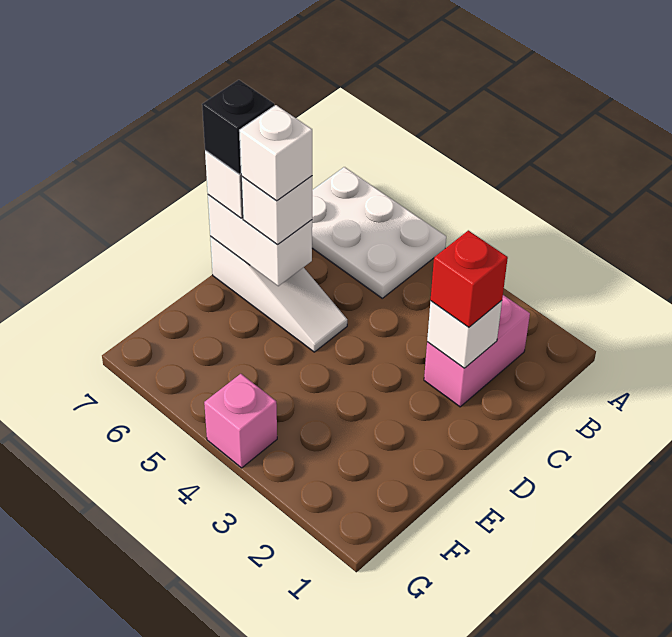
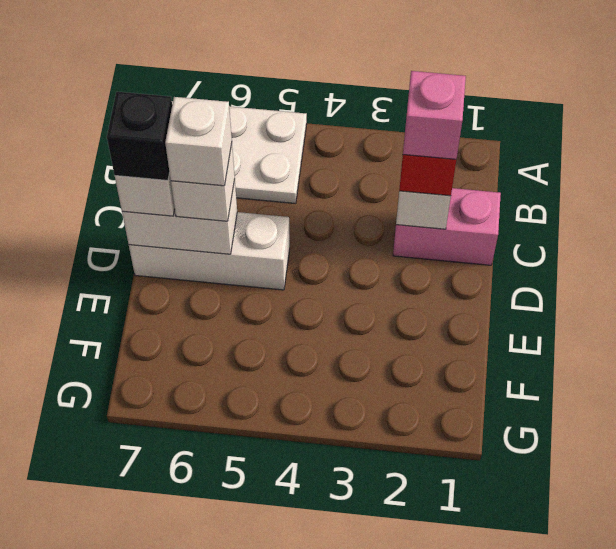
pink brick B2:C2 level 1 -> pink brick C1:C2 level 1
white slope D5:D7 level 1 top 7 -> white brick D5:D7 level 1
pink brick G4 level 1 -> pink brick C2 level 4

